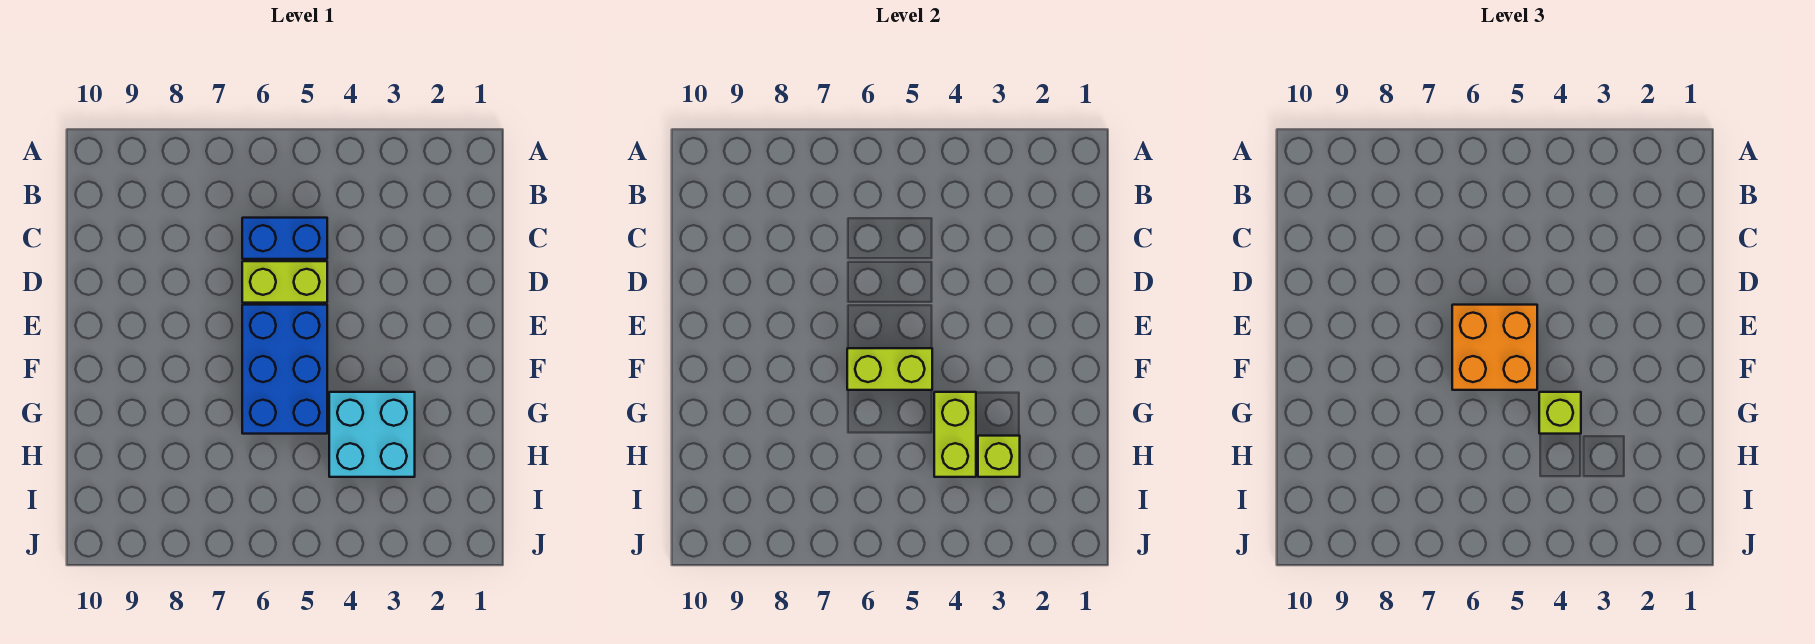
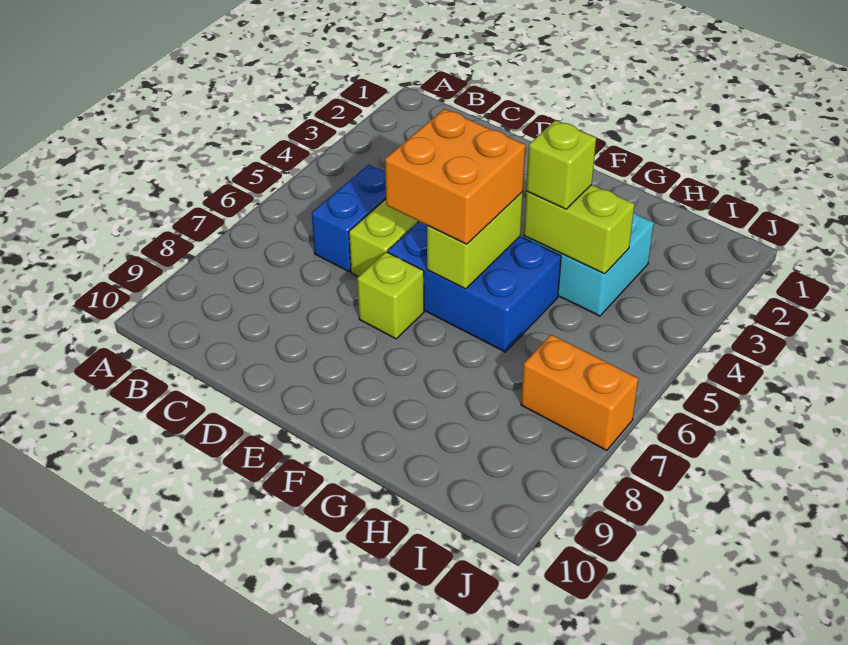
lime brick H3 level 2 -> lime brick E7 level 1
none -> orange brick I7:J7 level 1

